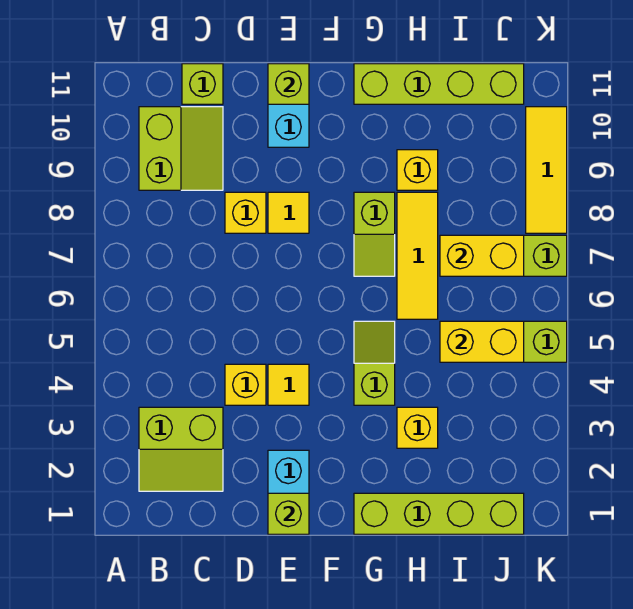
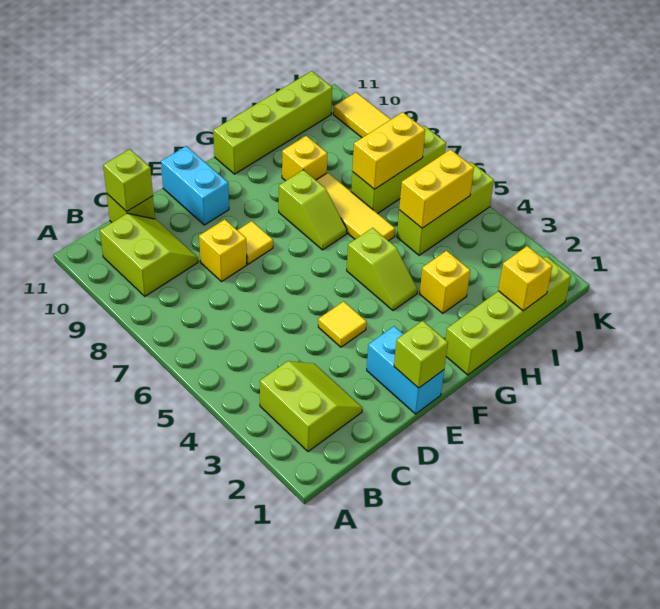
lime slope B2:C3 level 1 top 3 -> lime slope B2:C3 level 1 top B
yellow brick D4 level 1 -> yellow brick I1 level 2
lime brick E11 level 2 -> lime brick C11 level 2
lime slope G4:G5 level 1 top 4 -> lime slope G4:G5 level 1 top 5

